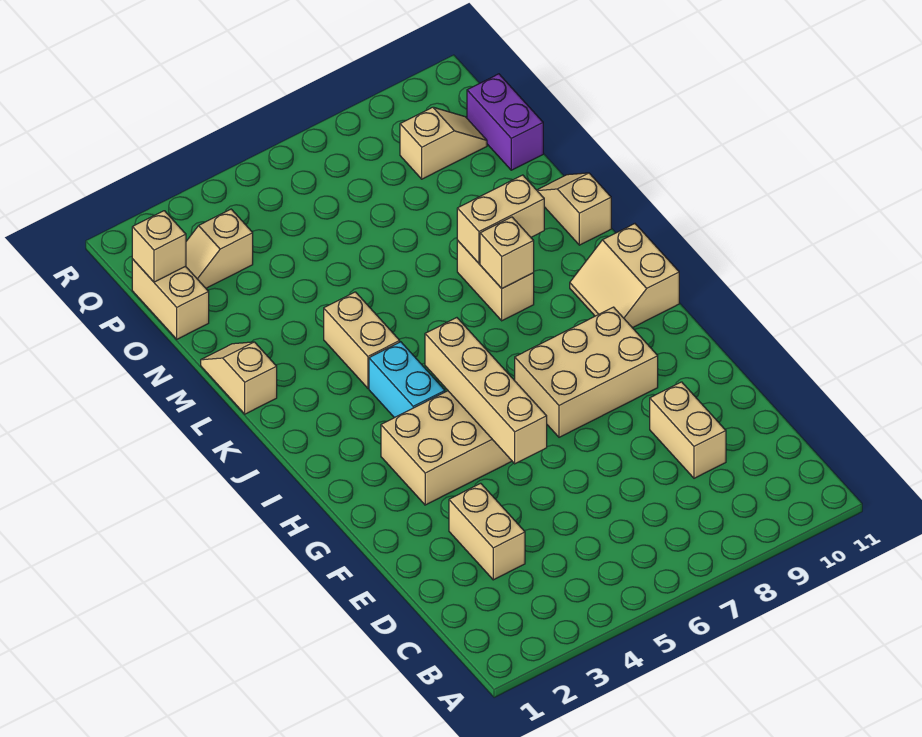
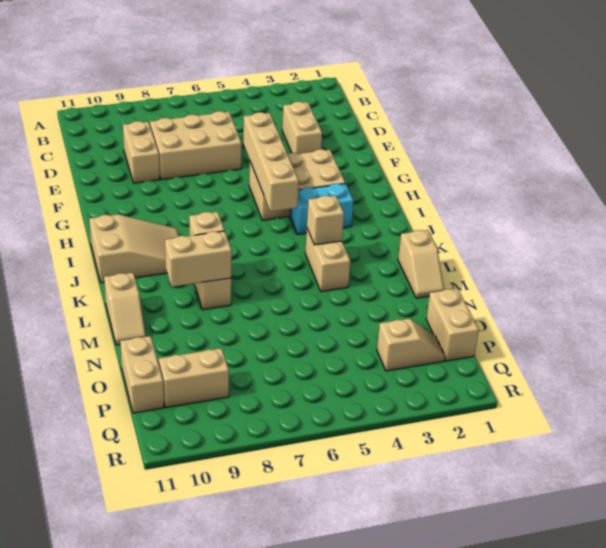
tan brick G7:H9 level 1 -> tan brick D6:E8 level 1
cyan brick I4:J4 level 1 -> cyan brick I3:I4 level 1
tan slope I10:J11 level 1 top 11 -> tan slope I9:J11 level 1 top 11
purple brick O11:P11 level 1 -> tan brick O11:P11 level 1
tan brick P1 level 2 -> tan brick K4 level 2
tan slope P9:P10 level 1 top 9 -> tan brick P9:P10 level 1

